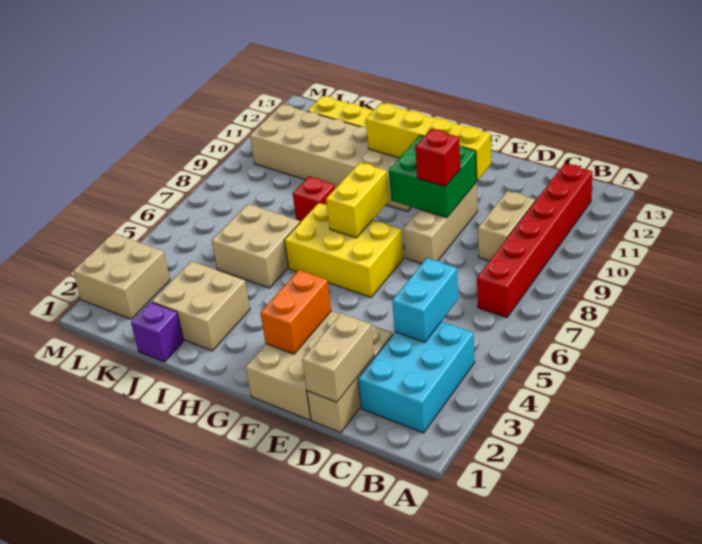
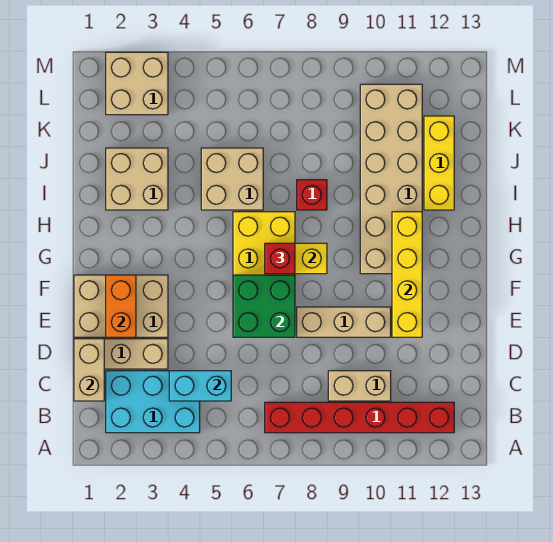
tan brick D1:D2 level 2 -> tan brick C1:D1 level 2
green brick E9:F10 level 2 -> green brick E6:F7 level 2
red brick E9 level 3 -> red brick G7 level 3
orange brick F2:F3 level 2 -> orange brick E2:F2 level 2
purple brick J1 level 1 -> none

